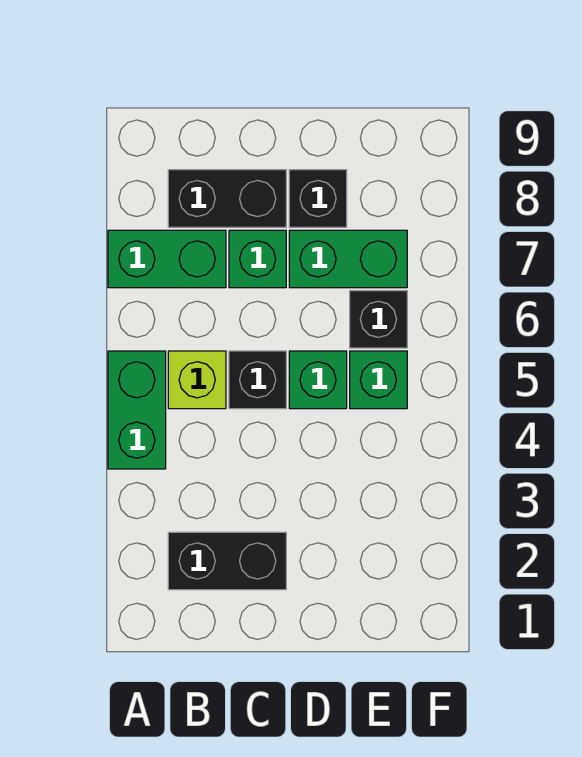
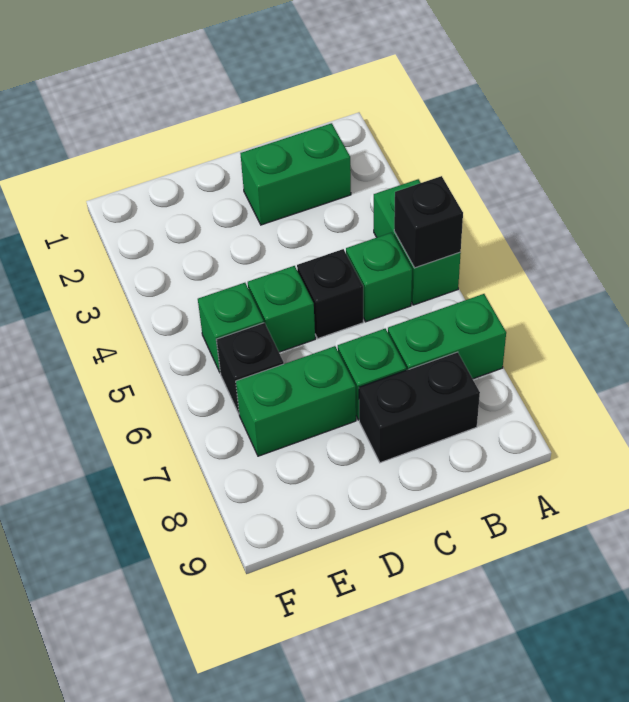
black brick B2:C2 level 1 -> green brick B2:C2 level 1
lime brick B5 level 1 -> green brick B5 level 1
black brick D8 level 1 -> black brick A5 level 2

